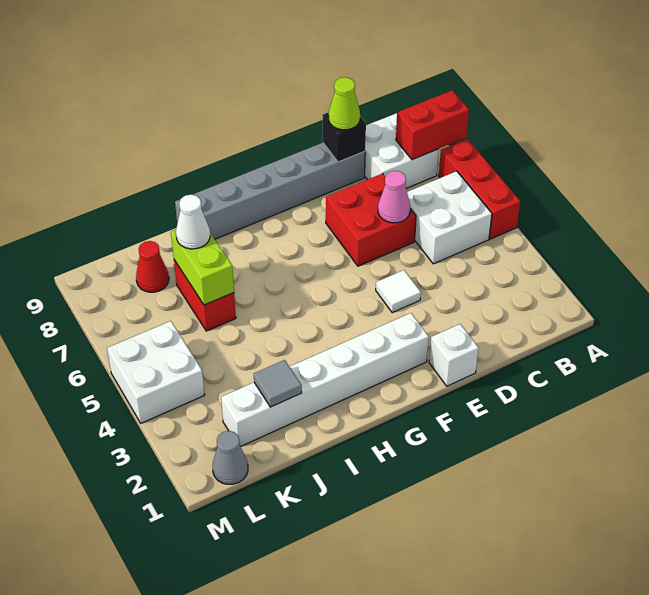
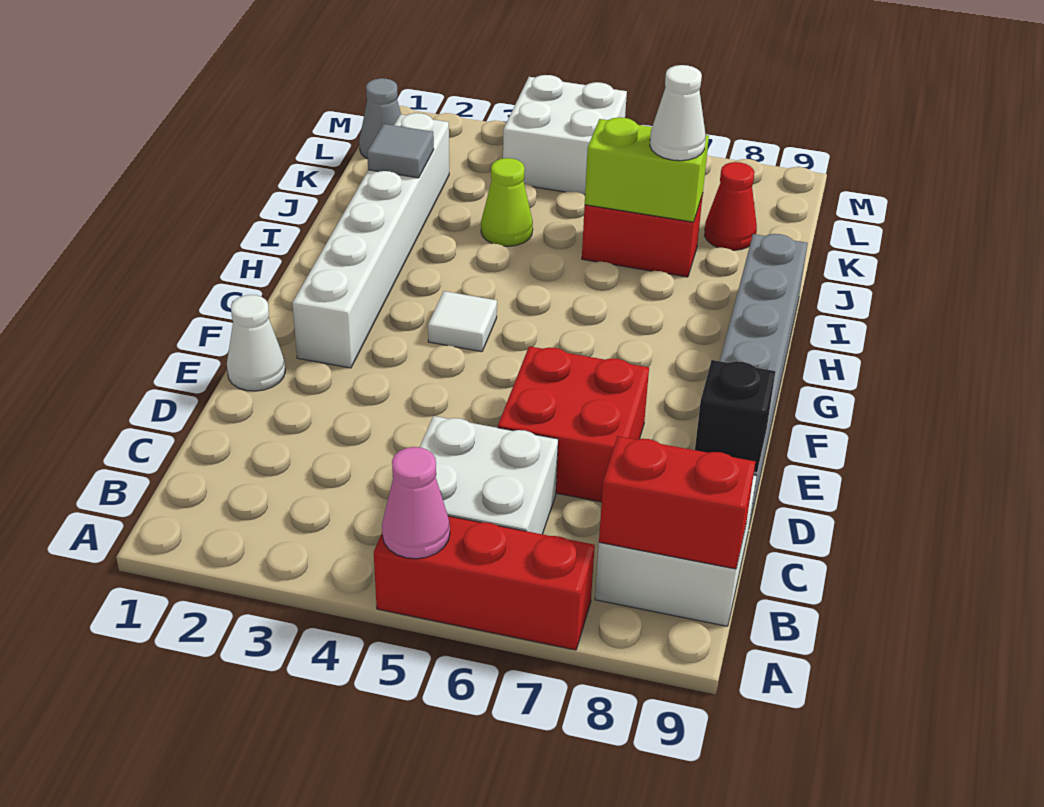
red brick A8:B8 level 2 -> red brick B8:B9 level 2
pink cone D6 level 2 -> pink cone A5 level 2
lime cone D9 level 3 -> lime cone J4 level 1
white brick E1 level 1 -> white cone E1 level 1
white tile E4 level 1 -> white tile G4 level 1

